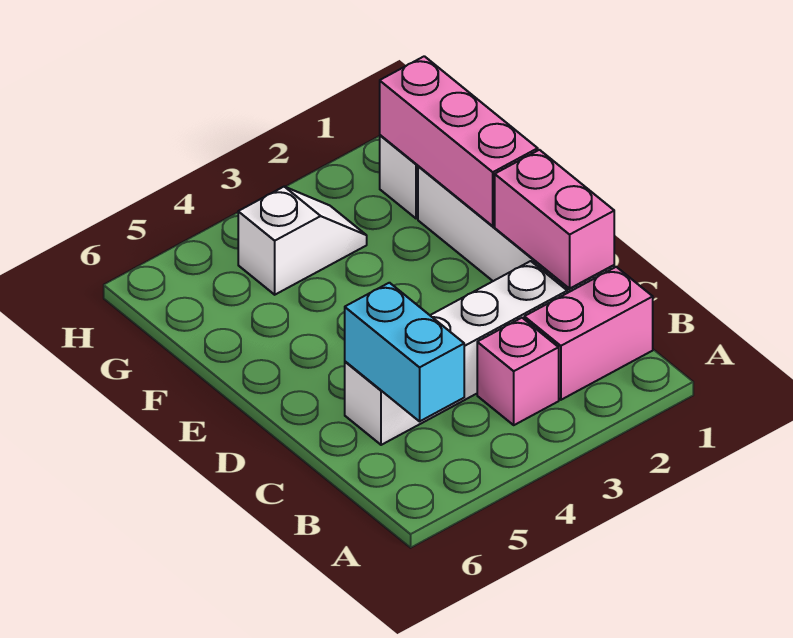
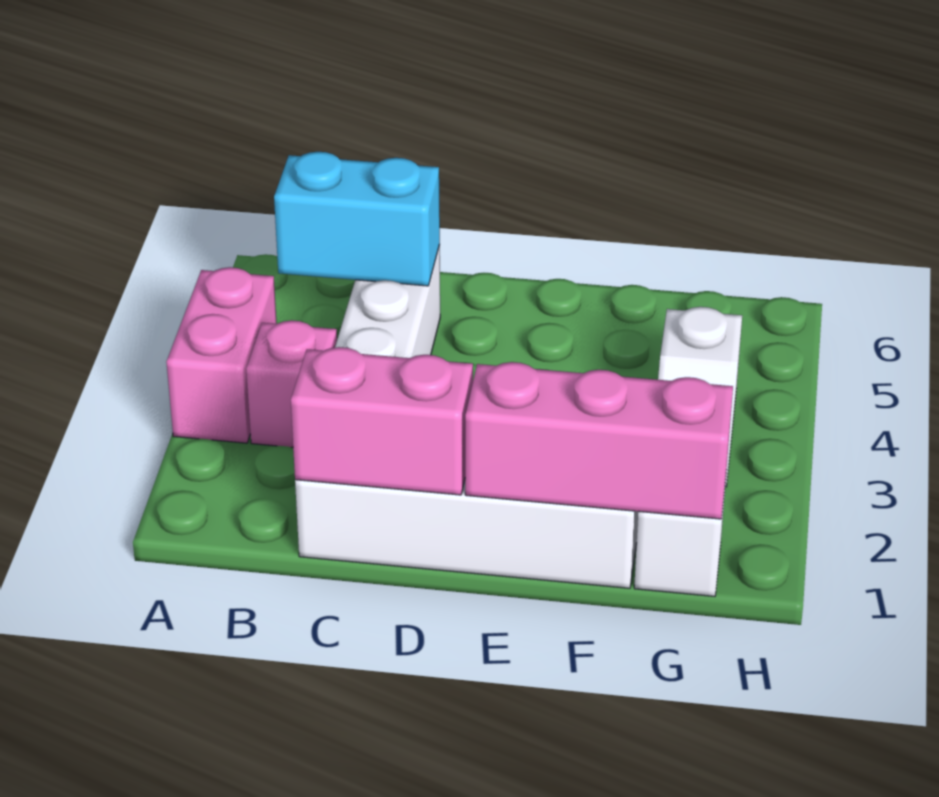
pink brick B1:B2 level 1 -> pink brick A3:A4 level 1

